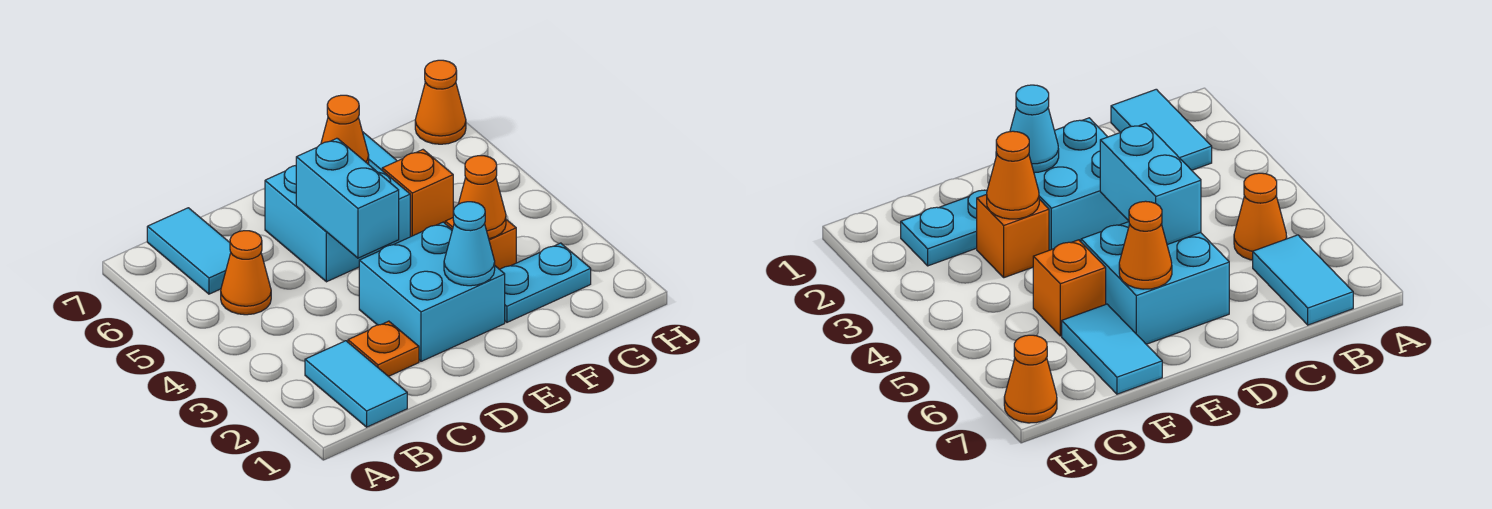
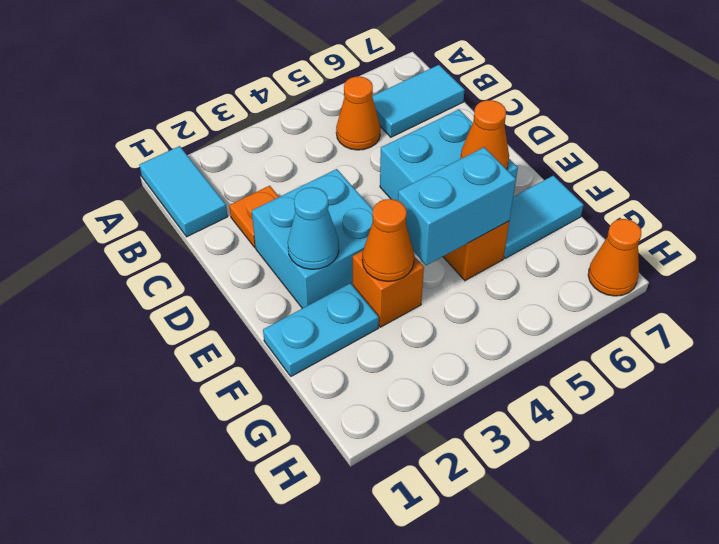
cyan tile B1:B2 level 1 -> cyan tile A1:B1 level 1
cyan brick D4:D5 level 2 -> cyan brick F4:F5 level 2
cyan plate F2:G2 level 1 -> cyan plate F1:F2 level 1

